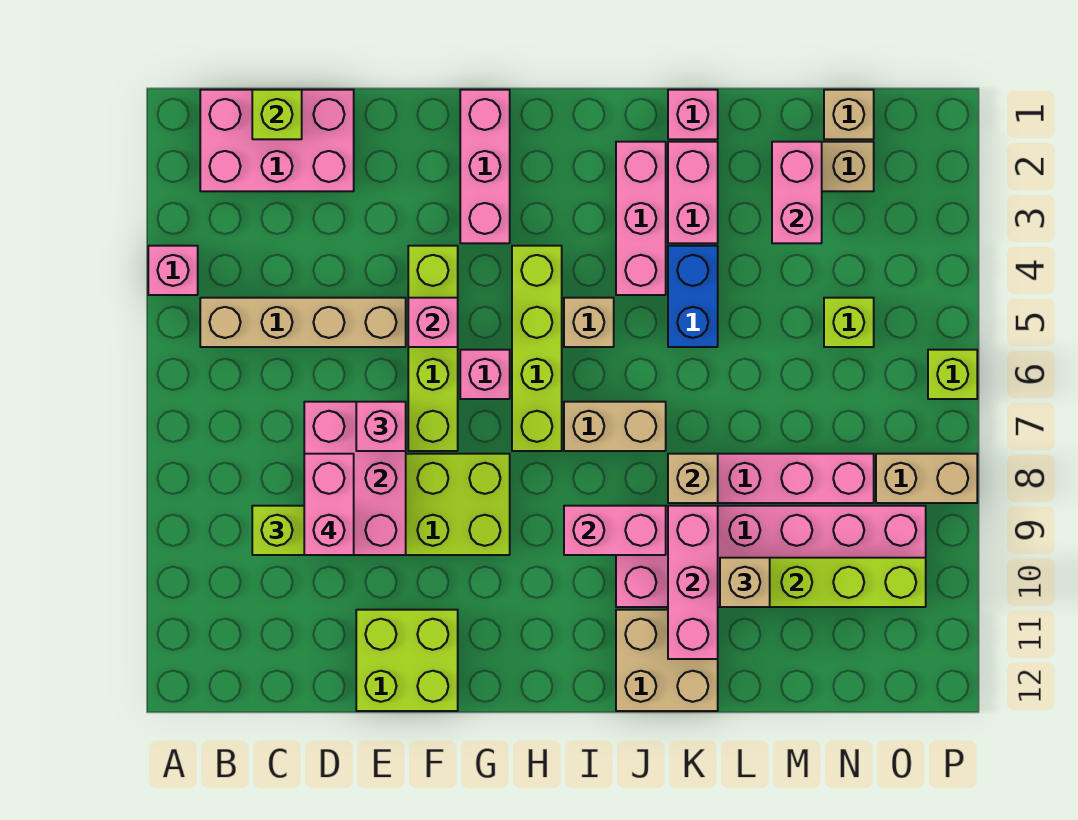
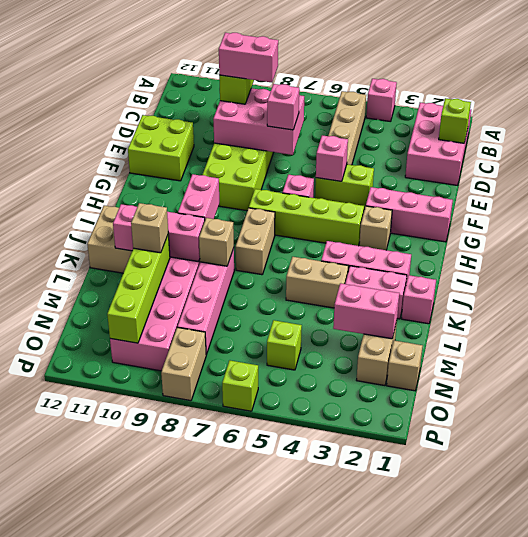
lime brick F4:F7 level 1 -> lime brick F4:F5 level 1
tan brick I5 level 1 -> tan brick H3 level 1
blue brick K4:K5 level 1 -> tan brick K4:K5 level 1

